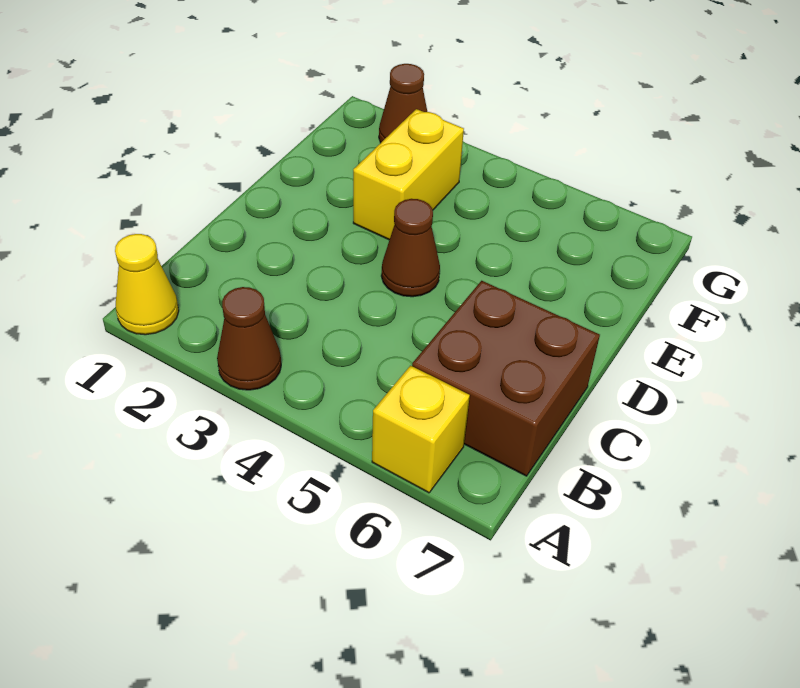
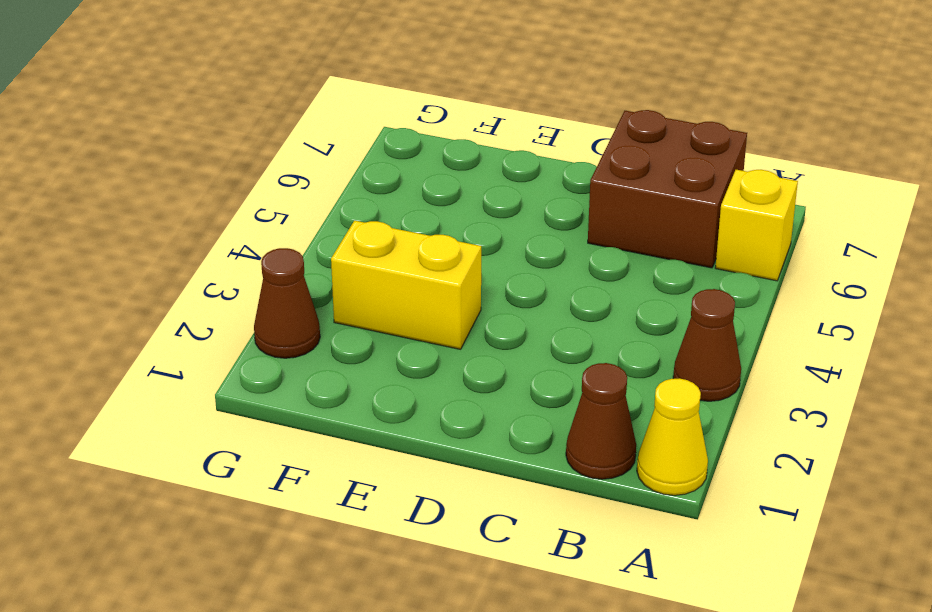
brown cone D4 level 1 -> brown cone B1 level 1

